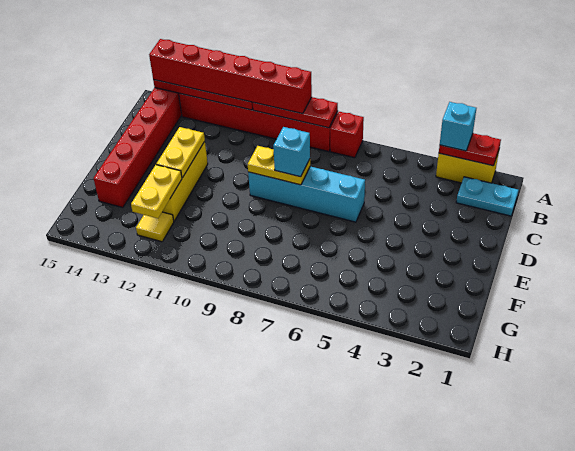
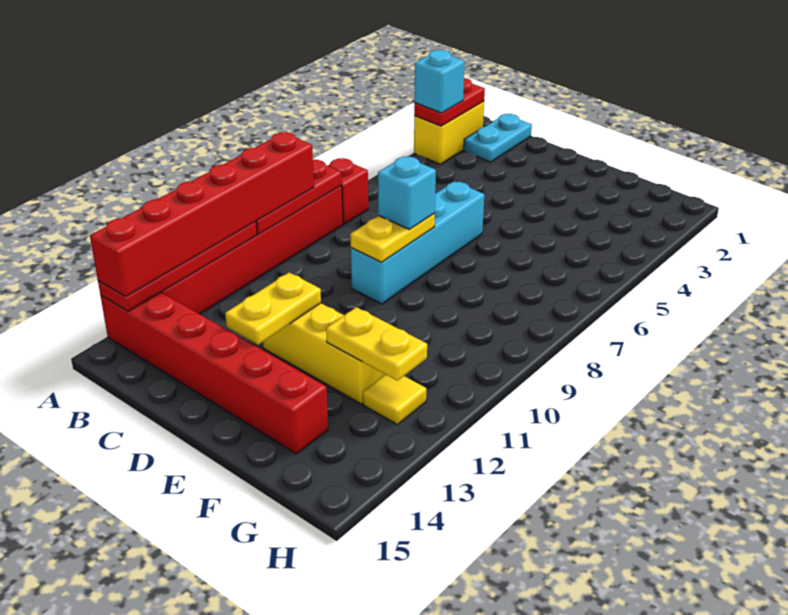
yellow plate D12:E12 level 2 -> yellow plate D12:D13 level 2

